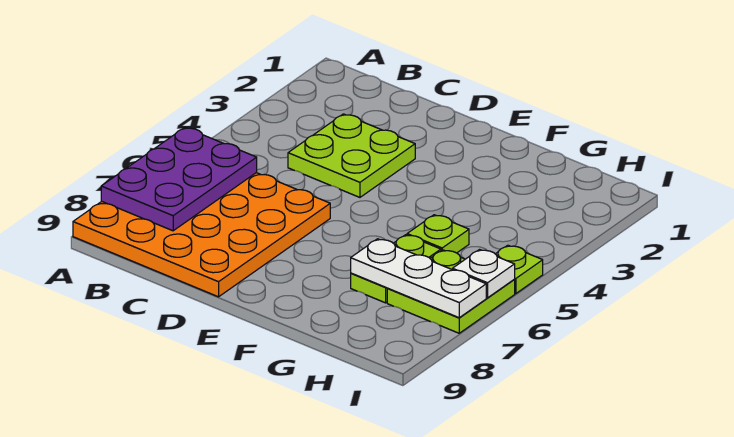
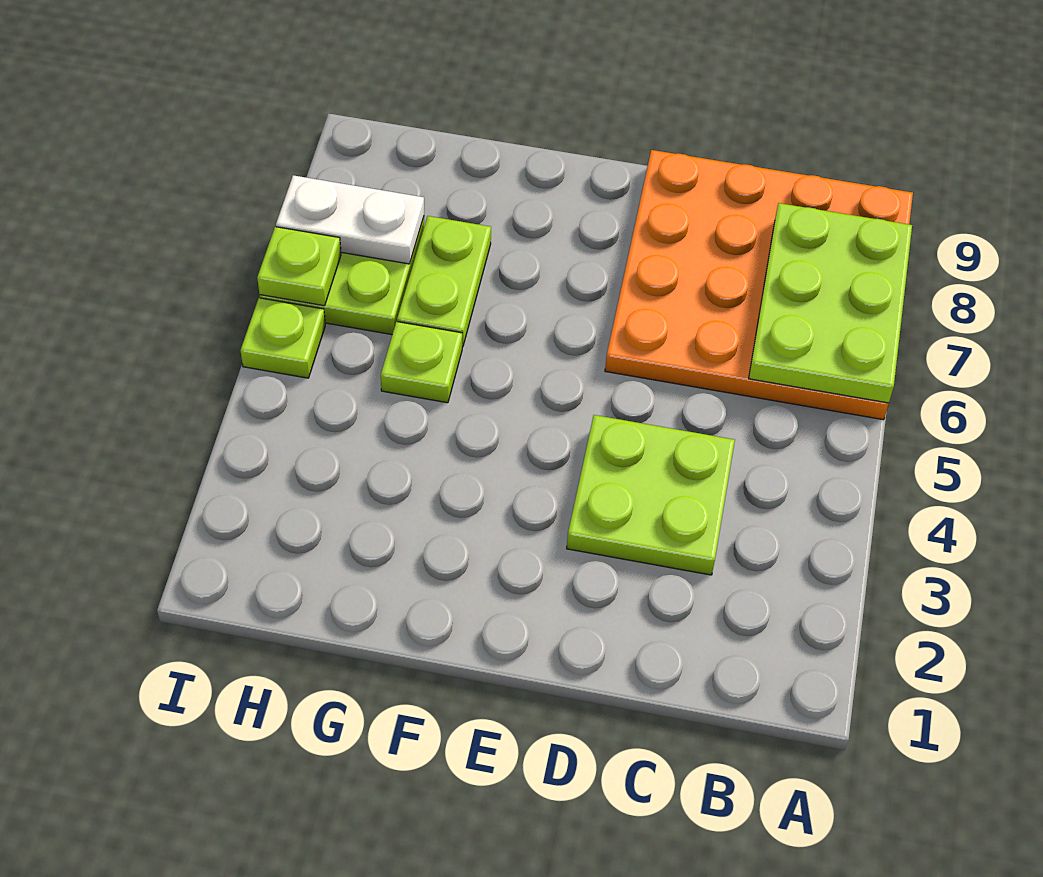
purple plate A6:B8 level 2 -> lime plate A6:B8 level 2
white plate G7:I7 level 2 -> white plate H7:I7 level 2
white plate I6 level 2 -> lime plate I6 level 2

